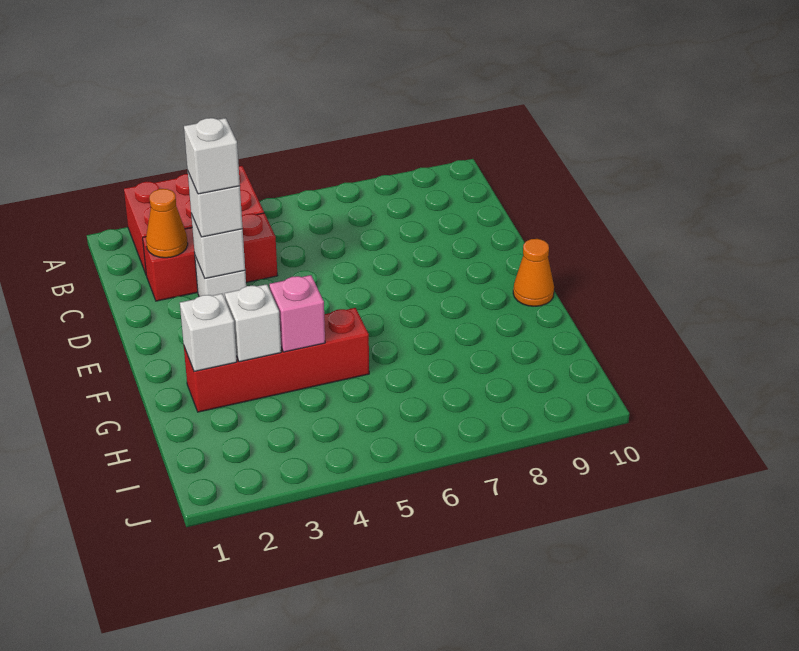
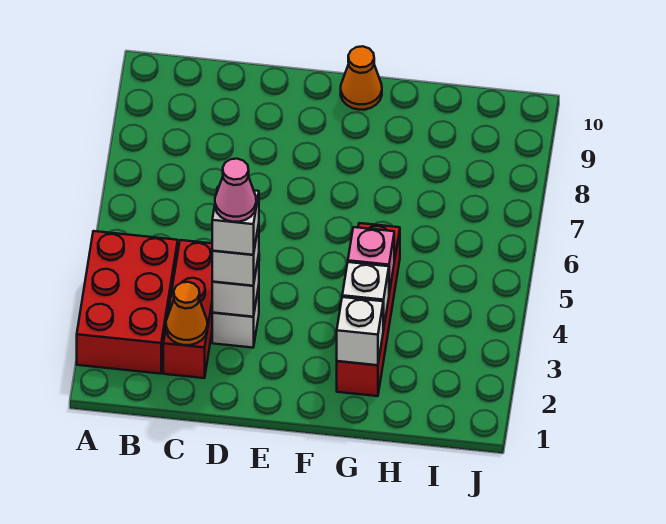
none -> pink cone D3 level 5

